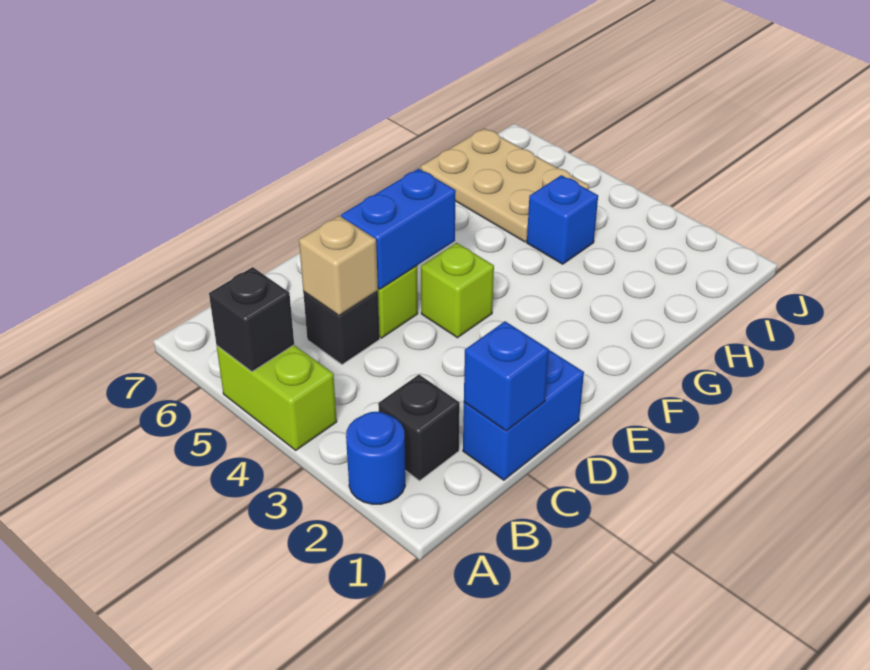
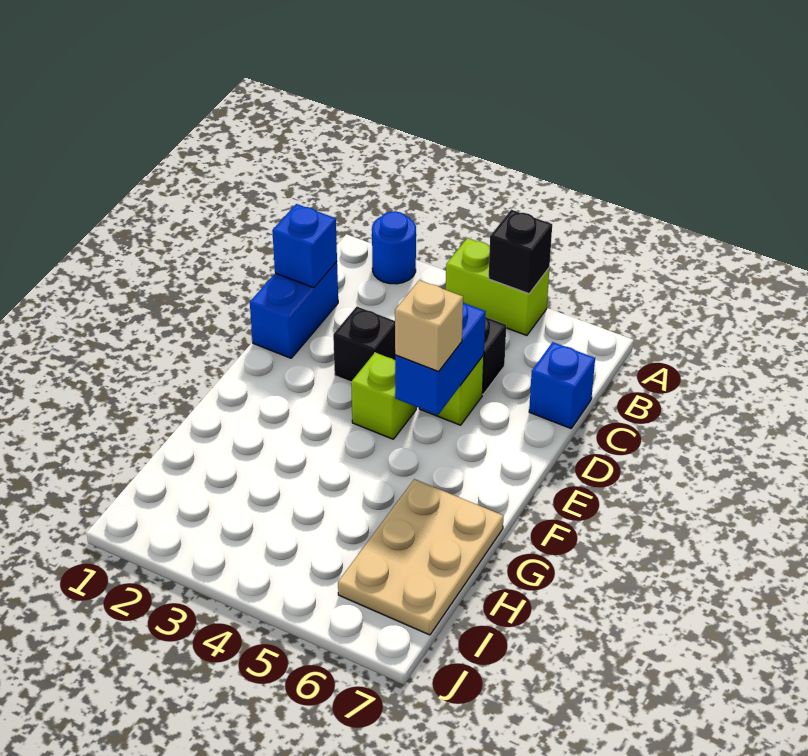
black brick B2 level 1 -> black brick D3 level 1
tan brick C5 level 2 -> tan brick E5 level 3
blue brick H4 level 1 -> blue brick C7 level 1
tan plate H5:I7 level 1 -> tan plate G6:I7 level 1

